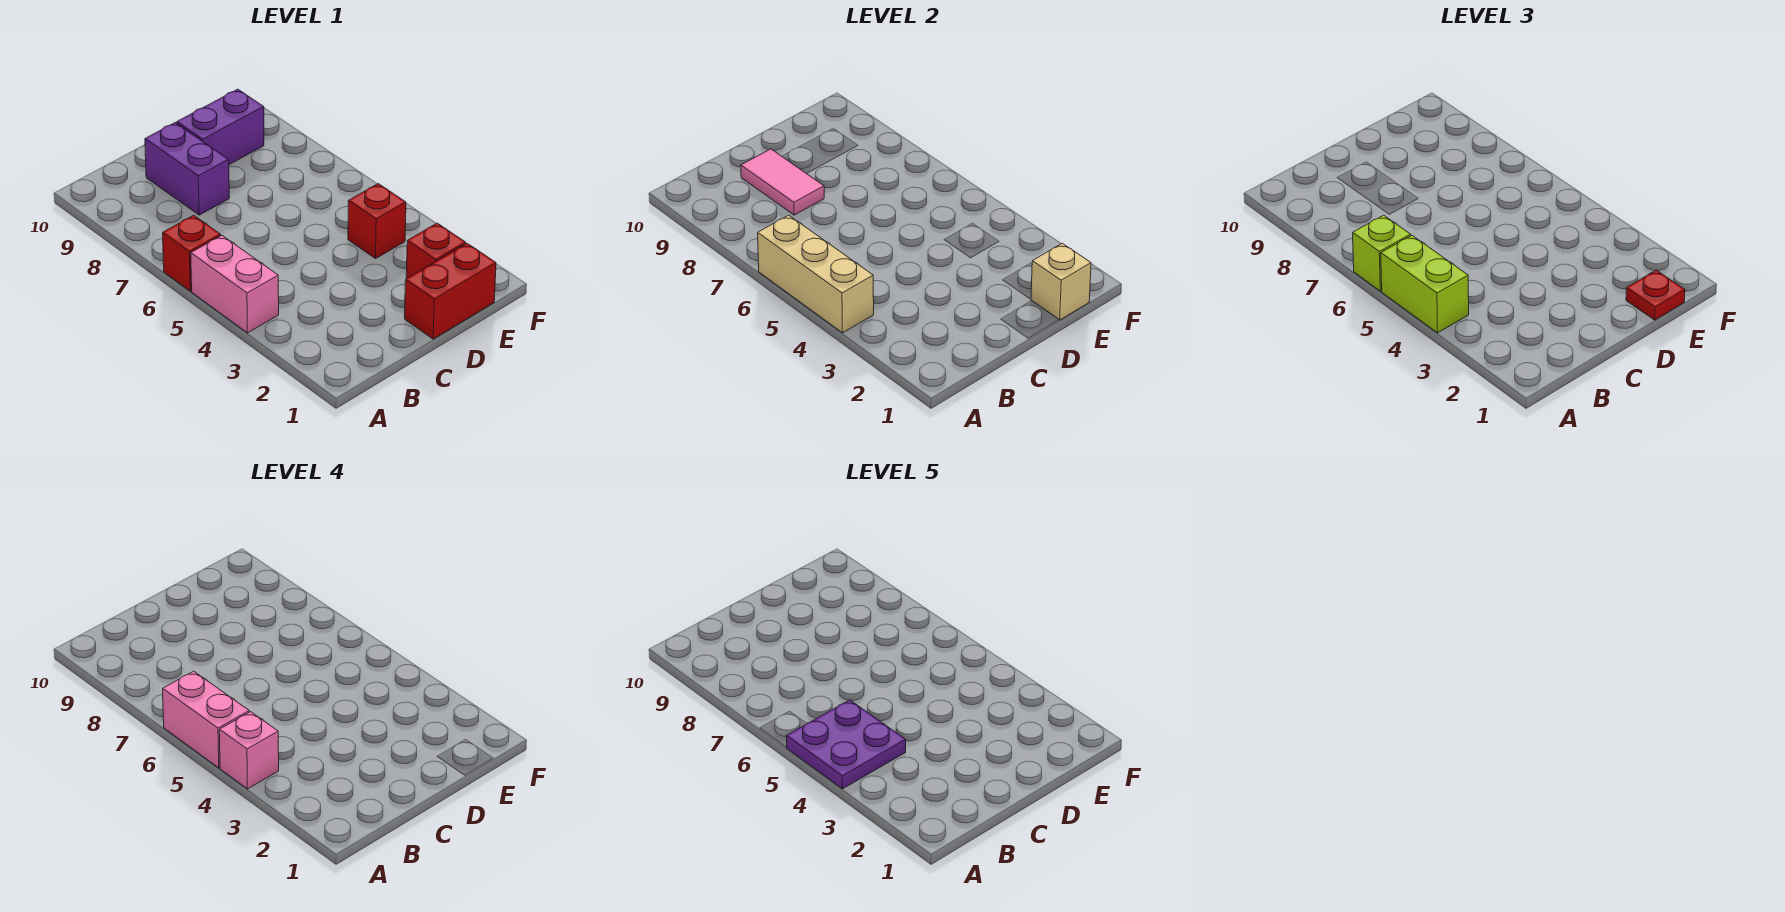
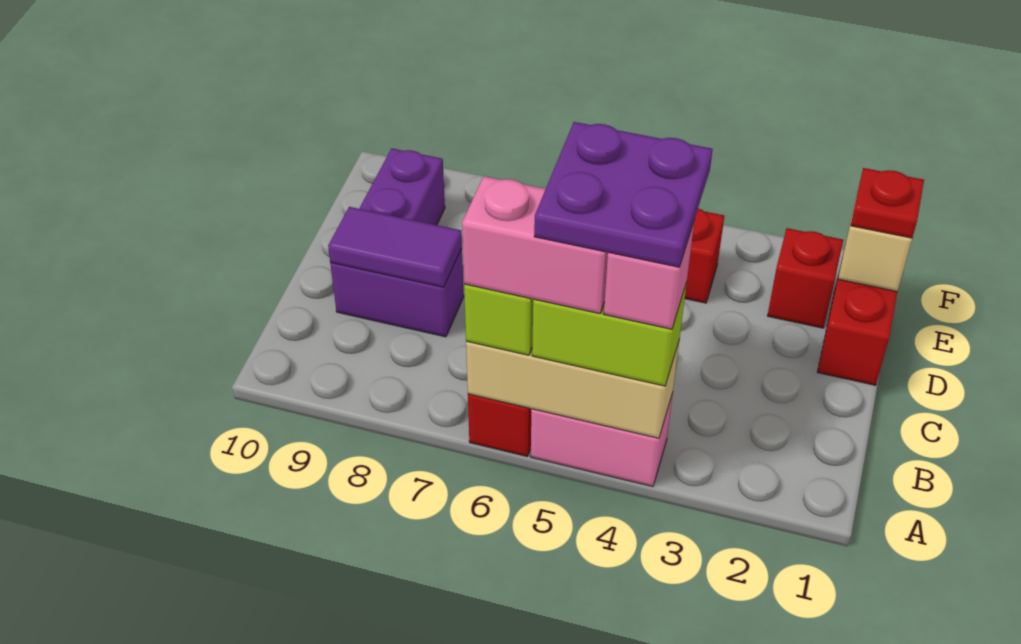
pink tile C8:C9 level 2 -> purple tile C8:C9 level 2

